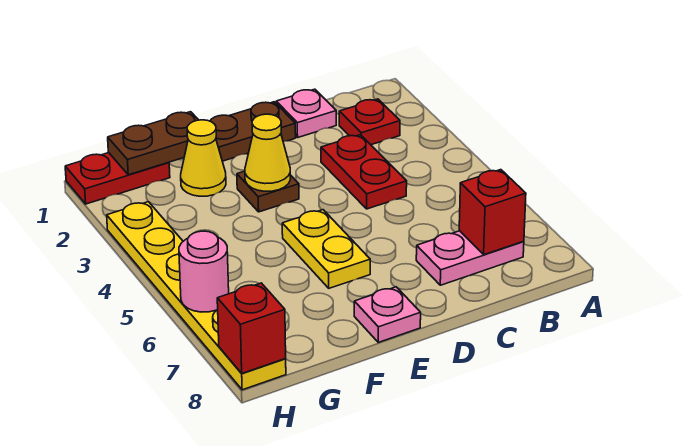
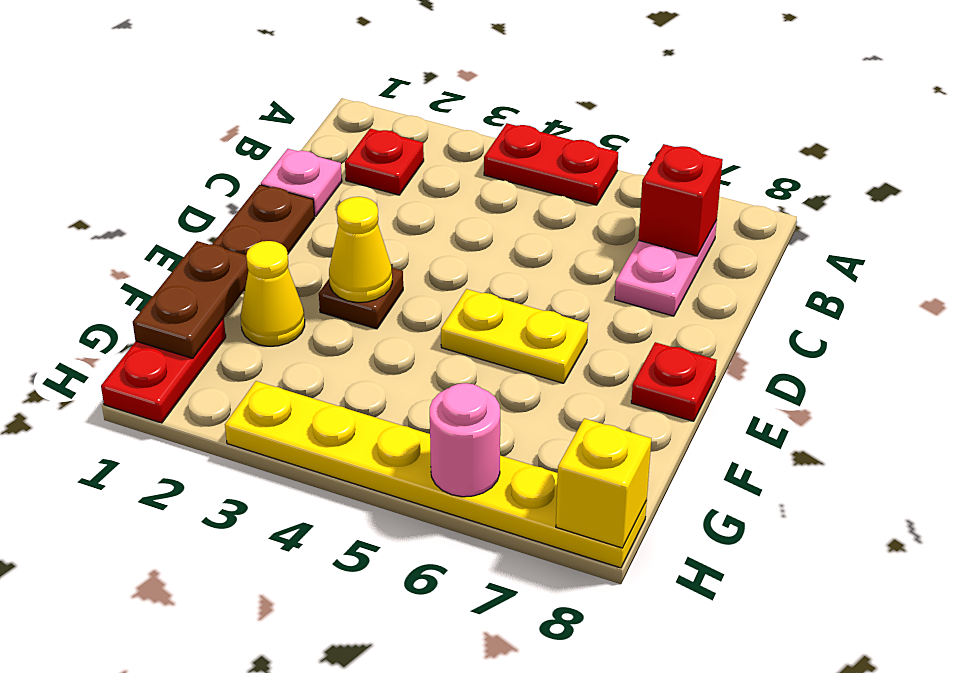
red plate C3:C4 level 1 -> red plate A4:A5 level 1
pink plate E8 level 1 -> red plate E8 level 1
red brick H8 level 2 -> yellow brick H8 level 2

